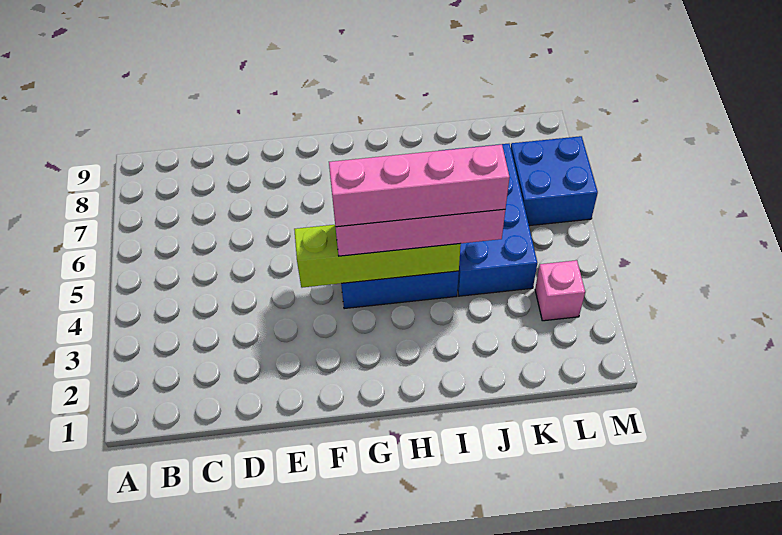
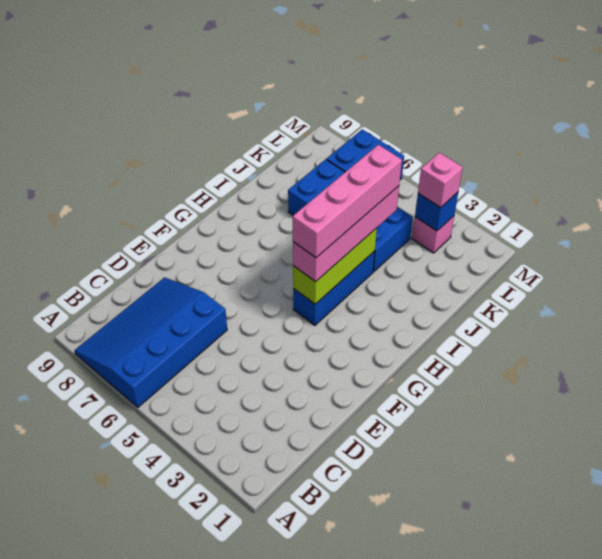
none -> blue slope A6:D8 level 1 top 6
lime brick F4:I4 level 2 -> lime brick G4:I4 level 2
none -> blue brick L3 level 2
none -> pink brick L3 level 3

